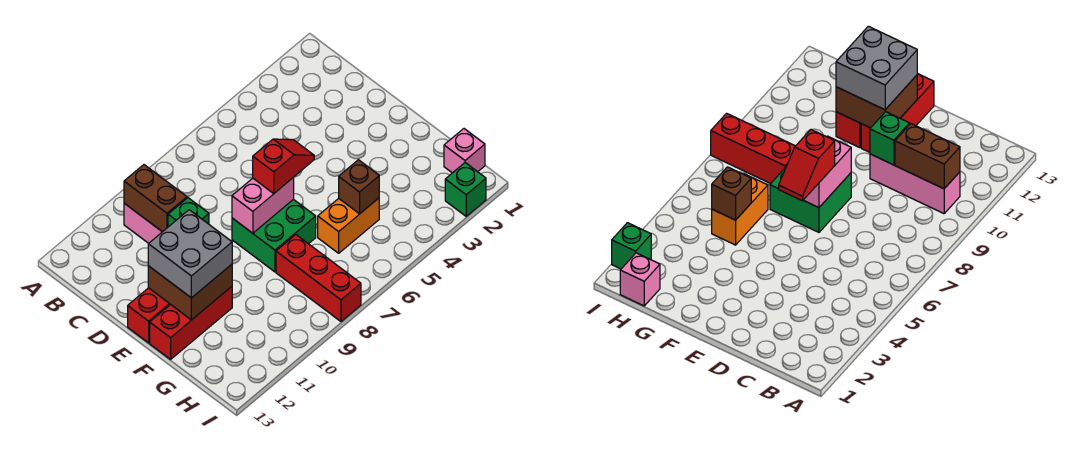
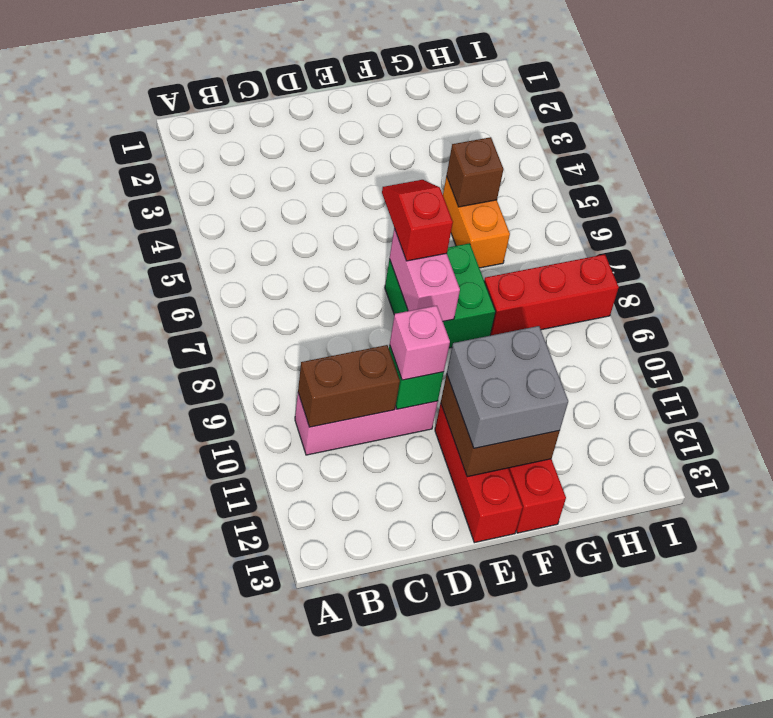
pink brick H1 level 1 -> pink brick D10 level 3
green brick I2 level 1 -> none

